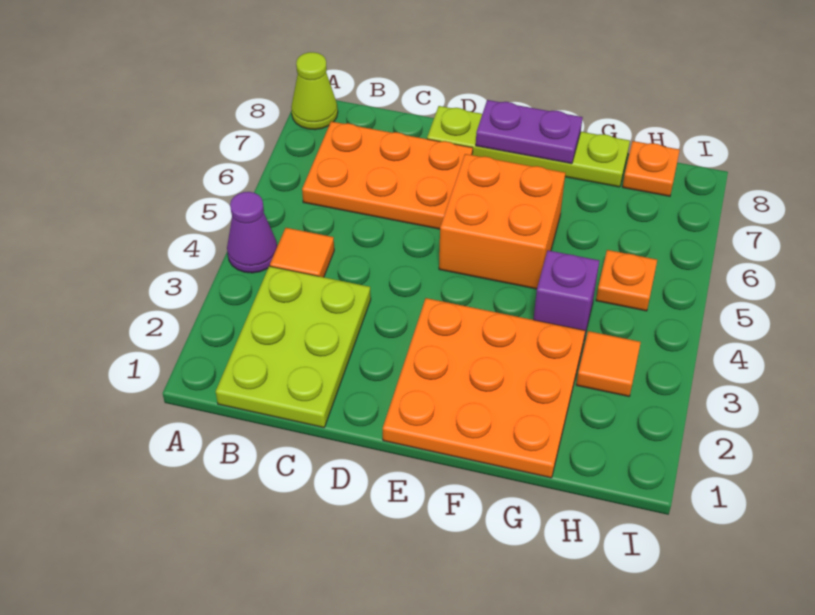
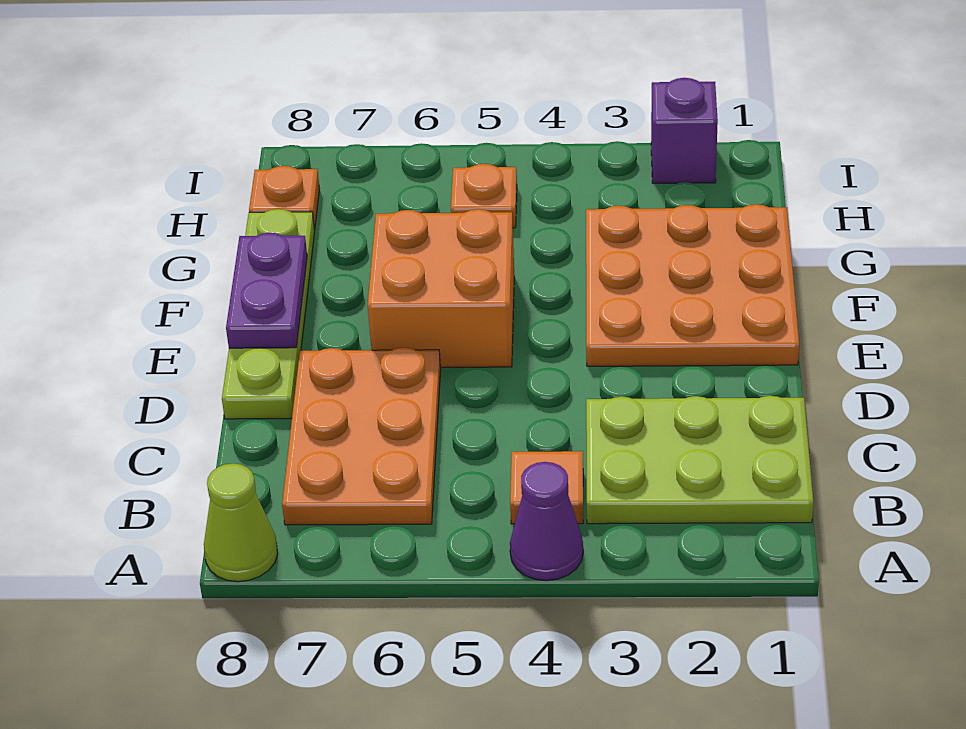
purple brick G4 level 1 -> purple brick I2 level 1
orange tile H3 level 1 -> none

